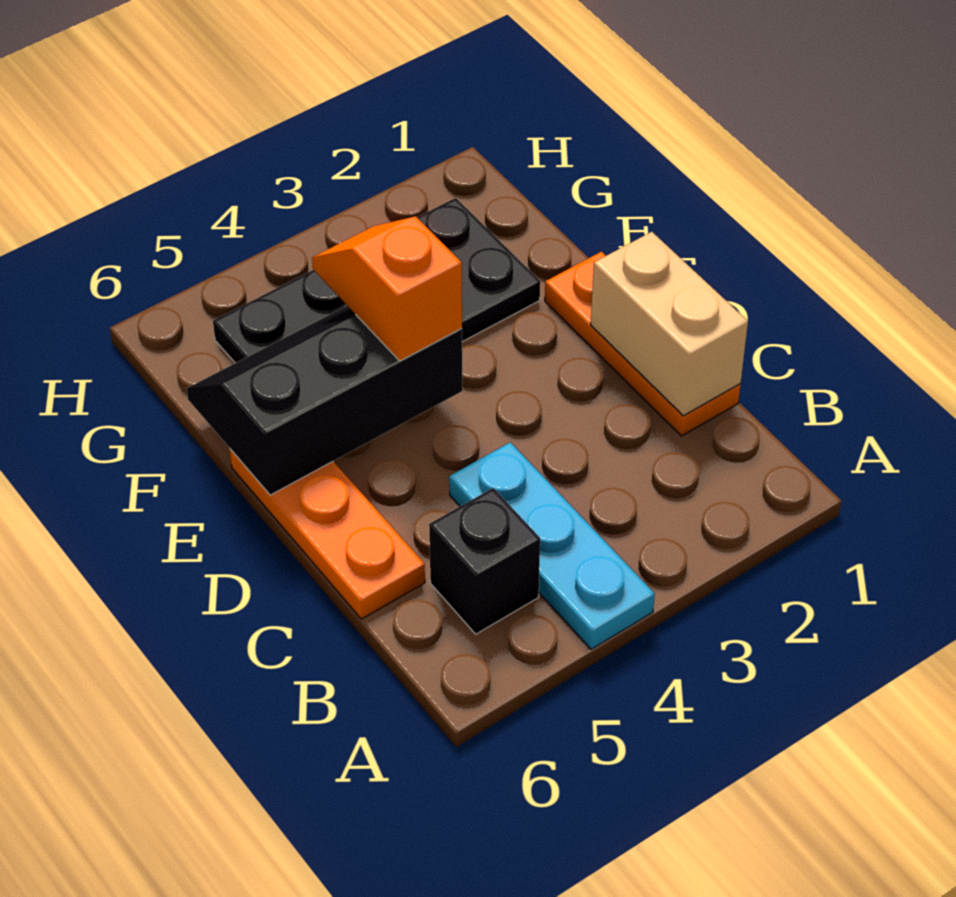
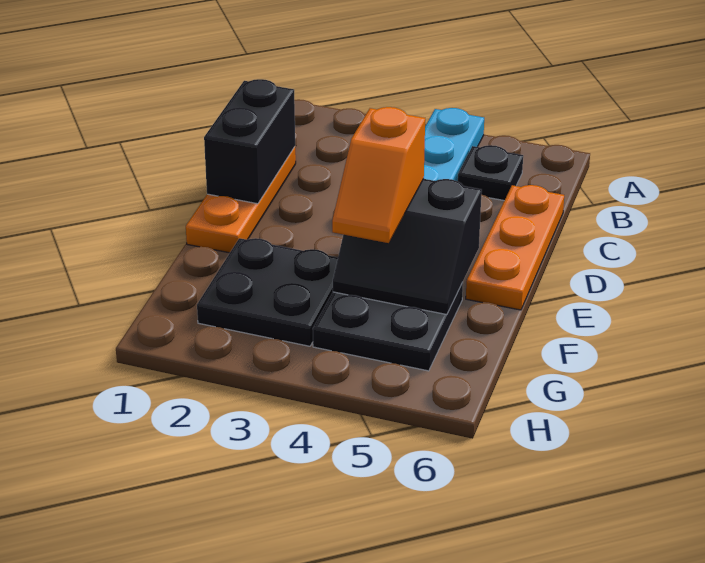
black brick B5 level 1 -> black plate B5 level 1
tan brick C1:D1 level 2 -> black brick C1:D1 level 2
black slope E4:F6 level 2 top E -> black slope E4:F5 level 2 top E

